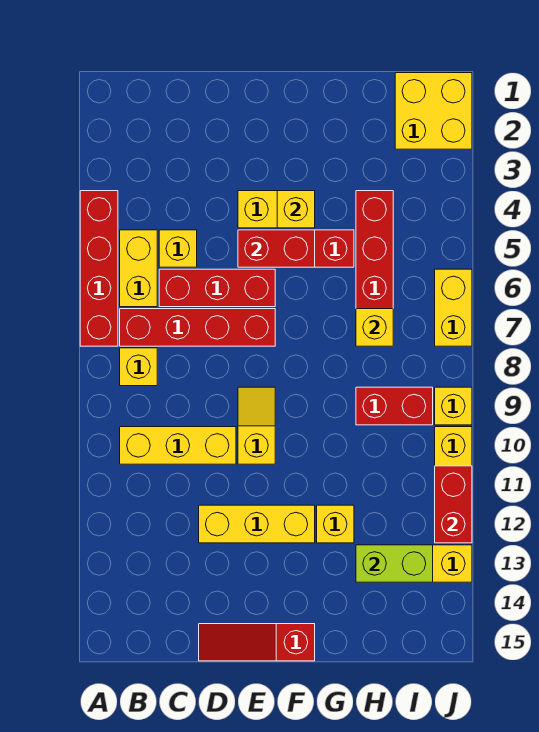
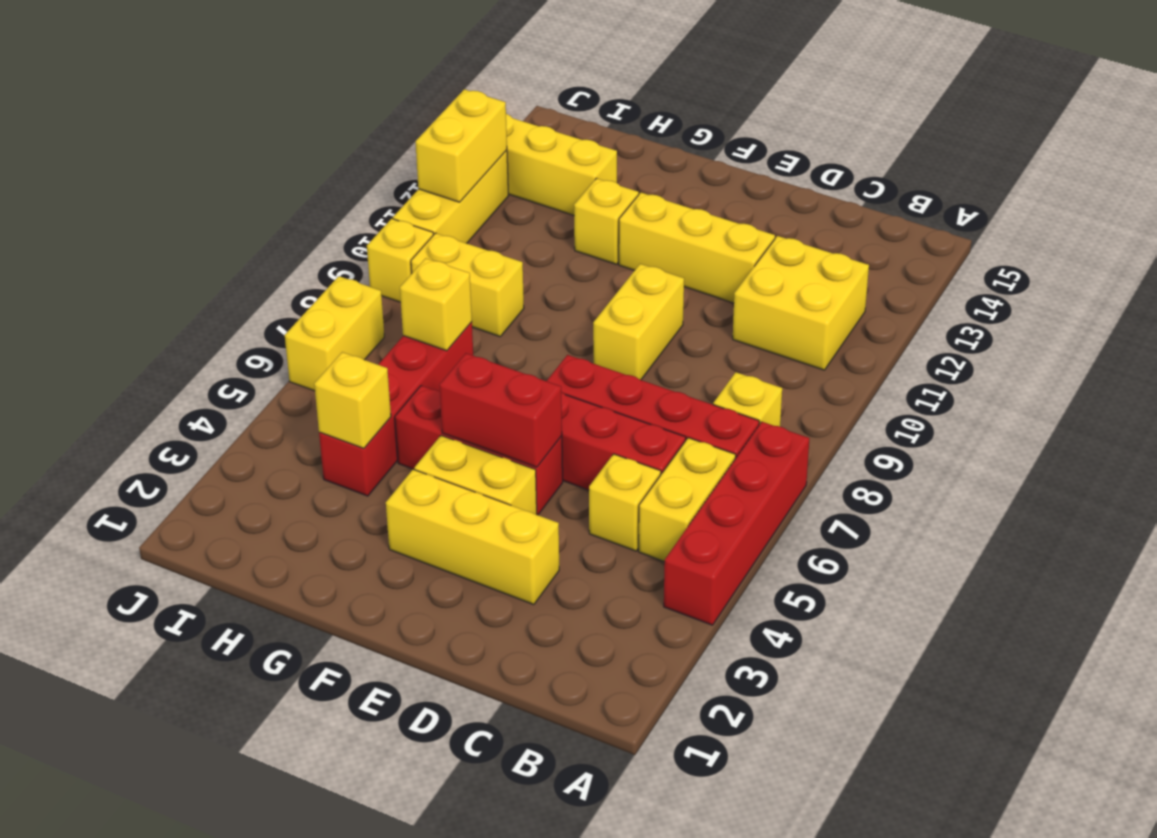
yellow brick B10:D10 level 1 -> yellow brick D3:F3 level 1
red slope D15:F15 level 1 top F -> none
yellow slope E9:E10 level 1 top 10 -> yellow brick E9:E10 level 1
yellow brick F4 level 2 -> yellow brick H4 level 2
red brick H9:I9 level 1 -> yellow brick H9:I9 level 1
lime brick H13:I13 level 2 -> none
yellow brick I1:J2 level 1 -> yellow brick B11:C12 level 1
red brick J11:J12 level 2 -> yellow brick J11:J12 level 2

